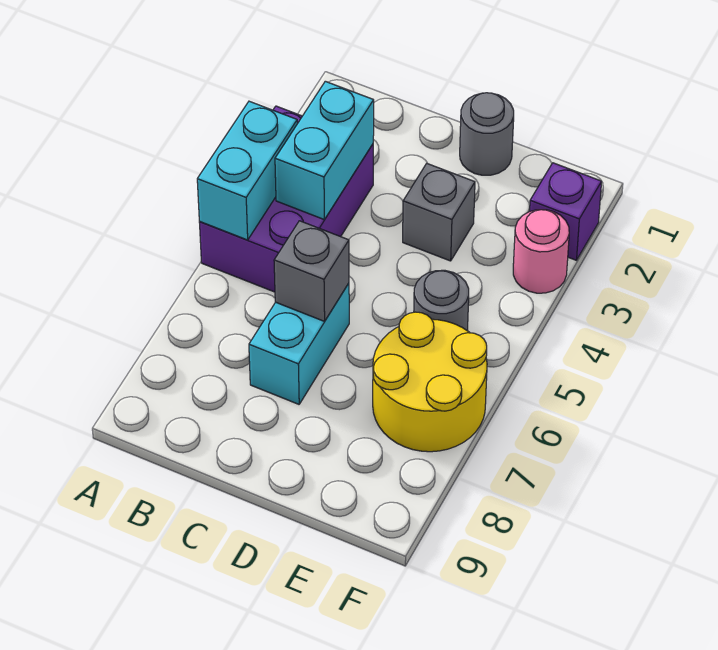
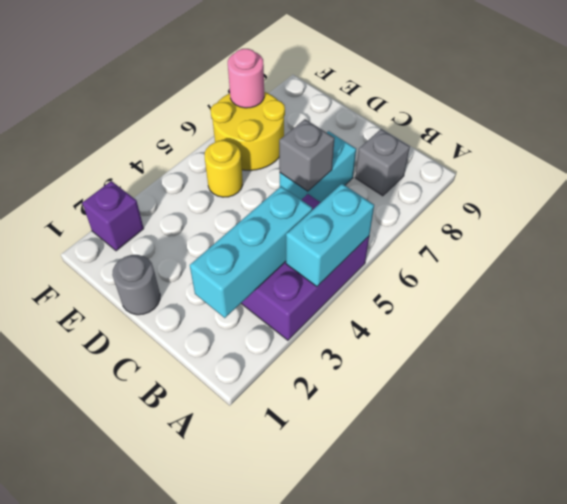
cyan brick B3:B4 level 2 -> cyan brick B2:B4 level 2
grey brick D3 level 1 -> grey brick B8 level 1
grey round brick E5 level 1 -> yellow round brick E5 level 1
pink round brick F3 level 1 -> pink round brick F7 level 2

